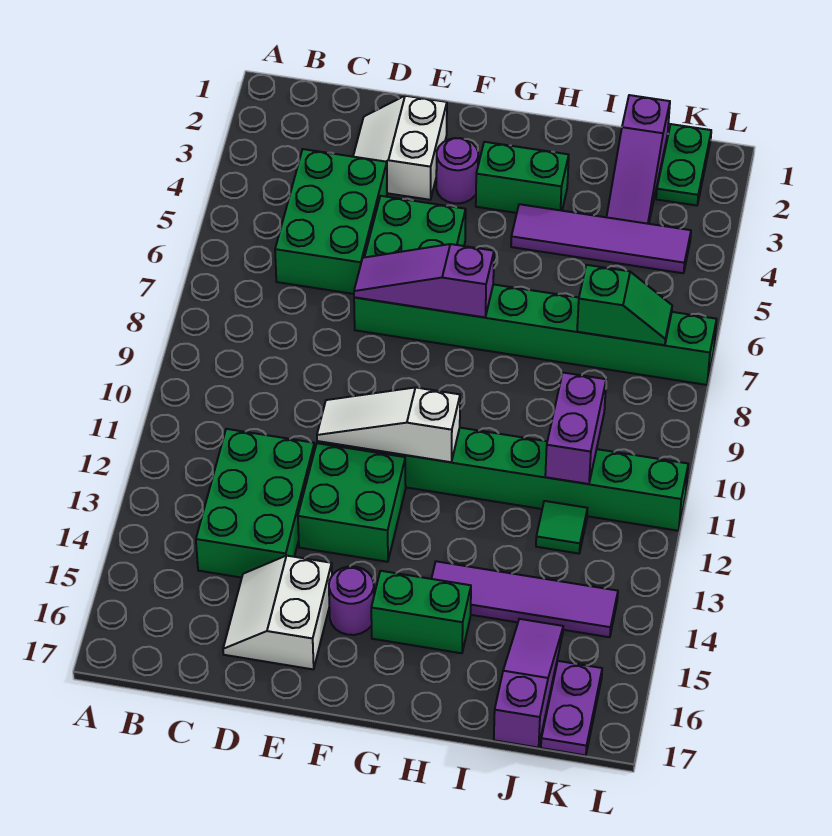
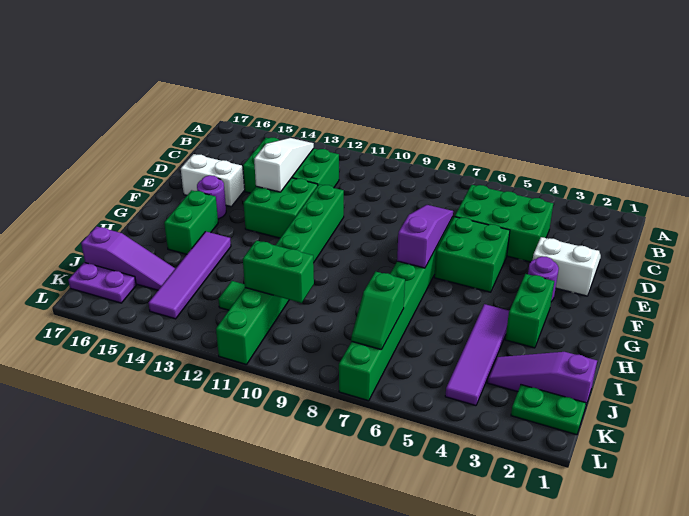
white slope E11:G11 level 2 top G -> white slope C13:E13 level 2 top E
purple brick J10:J11 level 2 -> green brick J10:J11 level 2

